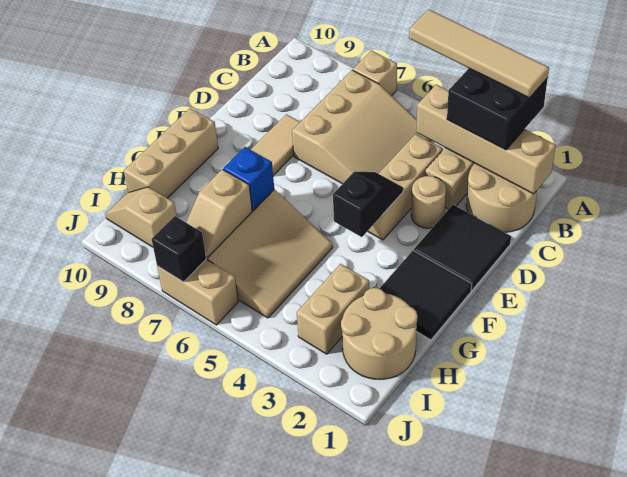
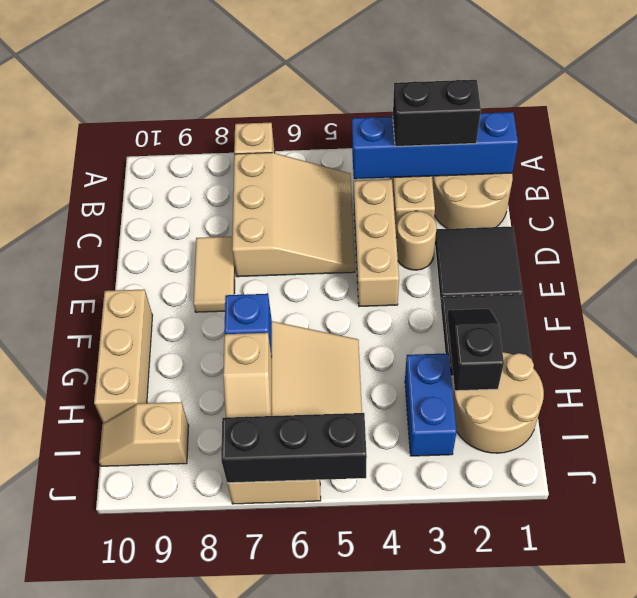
black brick A2:B3 level 3 -> black brick B2:B3 level 3
tan tile A2:A5 level 4 -> none
tan brick B1:B4 level 2 -> blue brick B1:B4 level 2
black slope E4:F4 level 2 top F -> black slope G2:H2 level 2 top H
tan brick H3:I3 level 1 -> blue brick H3:I3 level 1
black brick J7 level 2 -> black brick J5:J7 level 2

